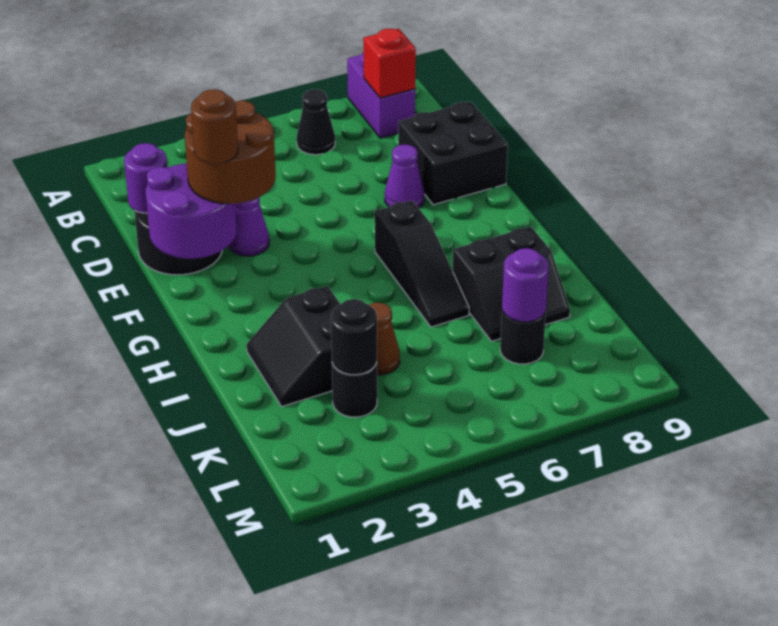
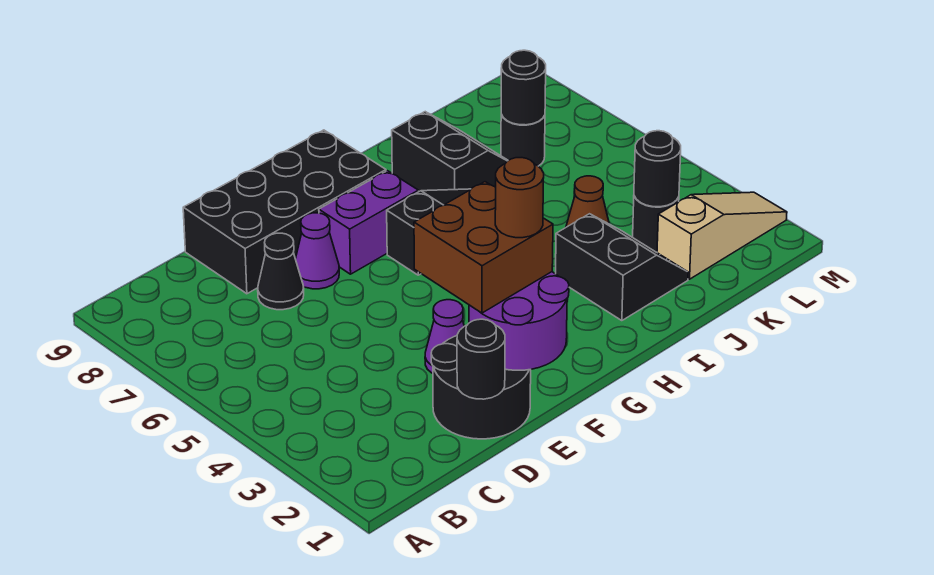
purple brick A8:B8 level 1 -> purple brick F7:G7 level 1
black cone B6 level 1 -> black cone D7 level 1
red brick B8 level 2 -> none
purple round brick D1 level 2 -> black round brick D1 level 2
black brick D8:E9 level 1 -> black brick D8:G9 level 1
brown round brick E2:F3 level 3 -> brown brick E2:F3 level 3
black slope I2:J3 level 1 top 3 -> black slope I2:J3 level 1 top I
none -> tan slope K2:M2 level 1 top K
purple round brick K7 level 2 -> black round brick K7 level 2

